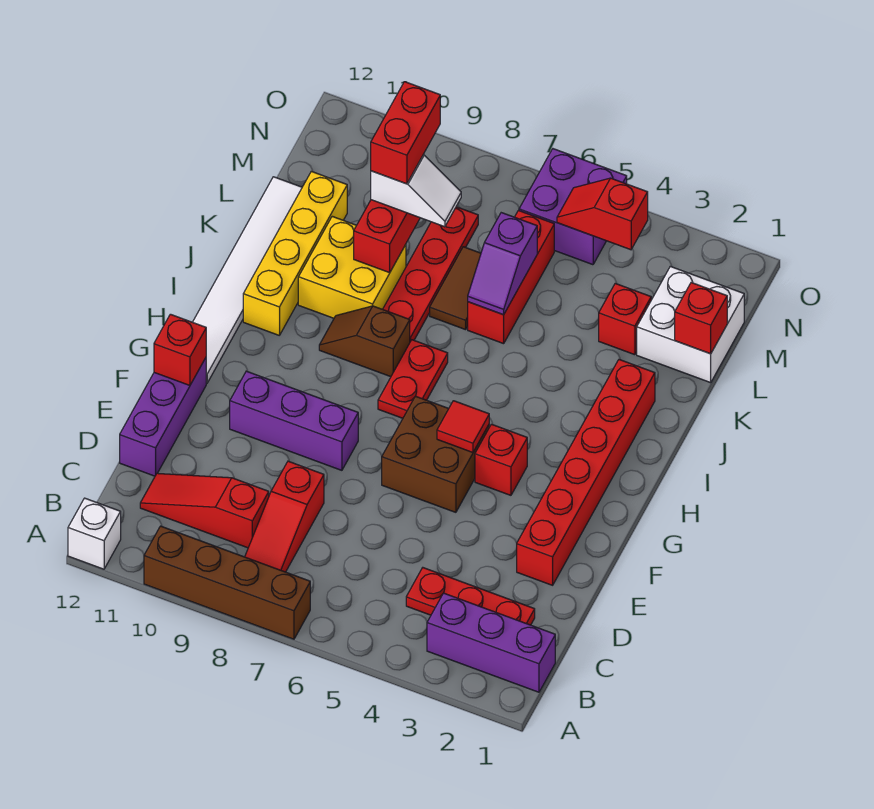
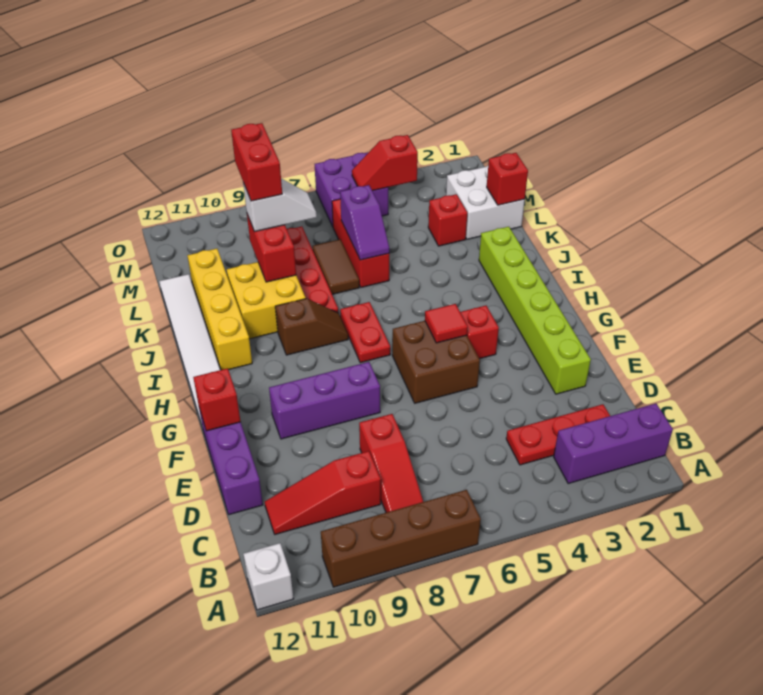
red brick E2:J2 level 1 -> lime brick E2:J2 level 1
brown slope I8:I9 level 1 top 8 -> brown slope I8:I9 level 1 top 9

